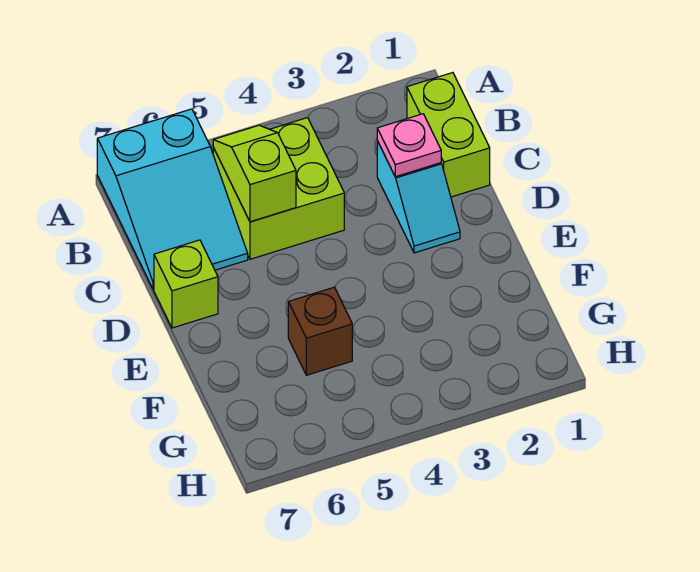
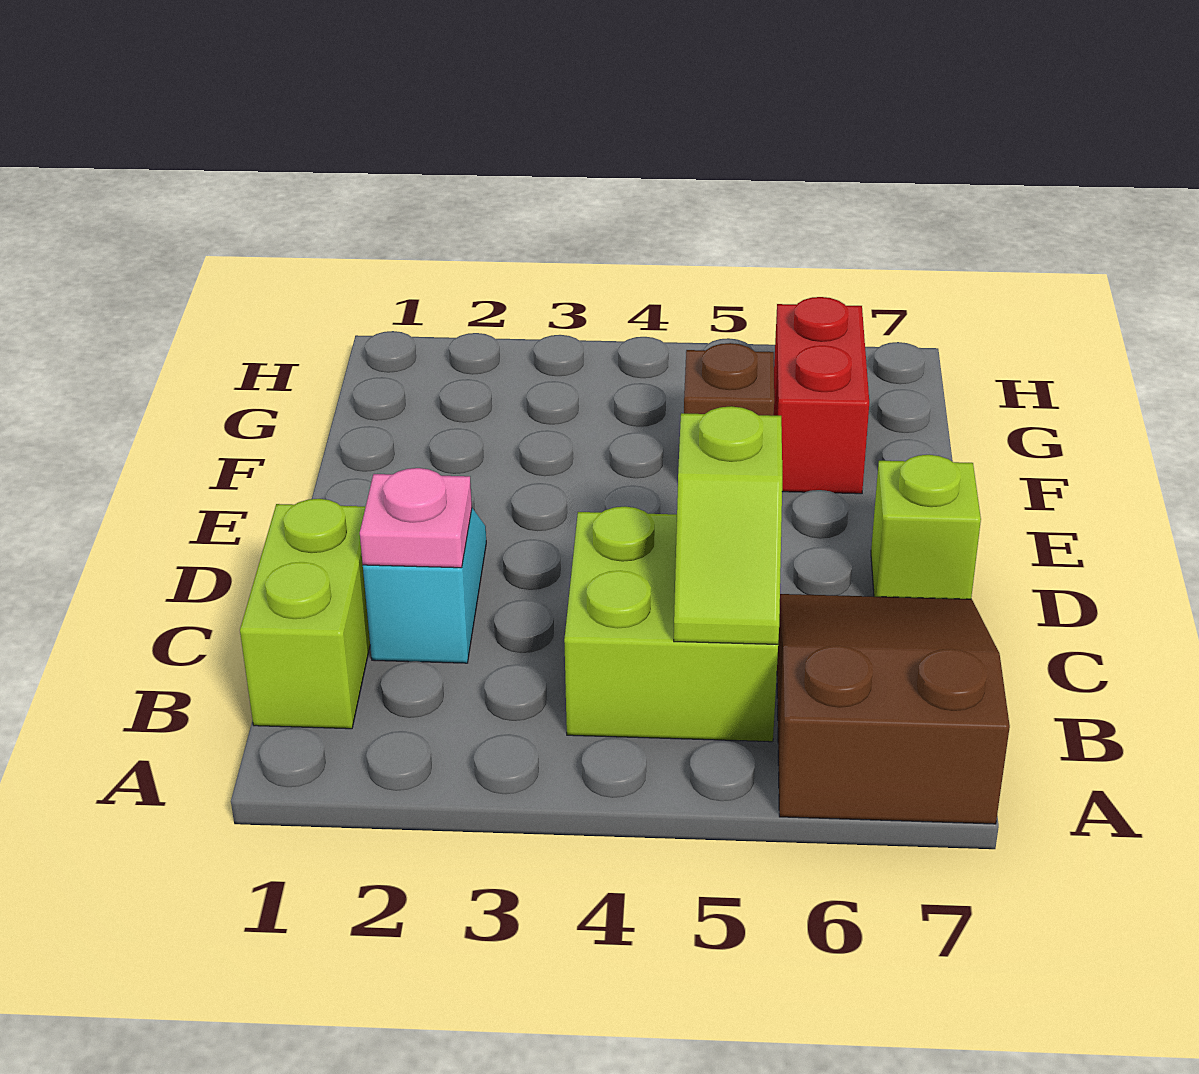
cyan slope A6:C7 level 1 top A -> brown slope A6:C7 level 1 top A
none -> red brick F6:G6 level 1

